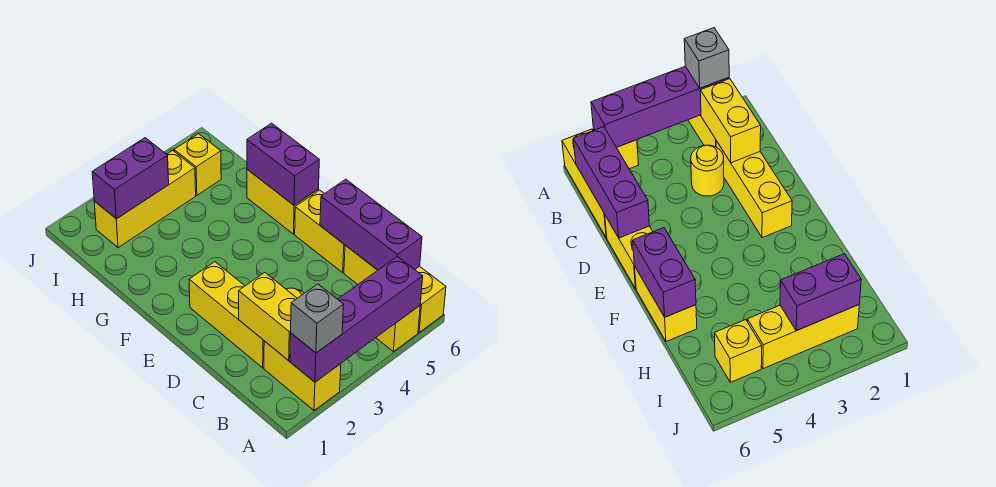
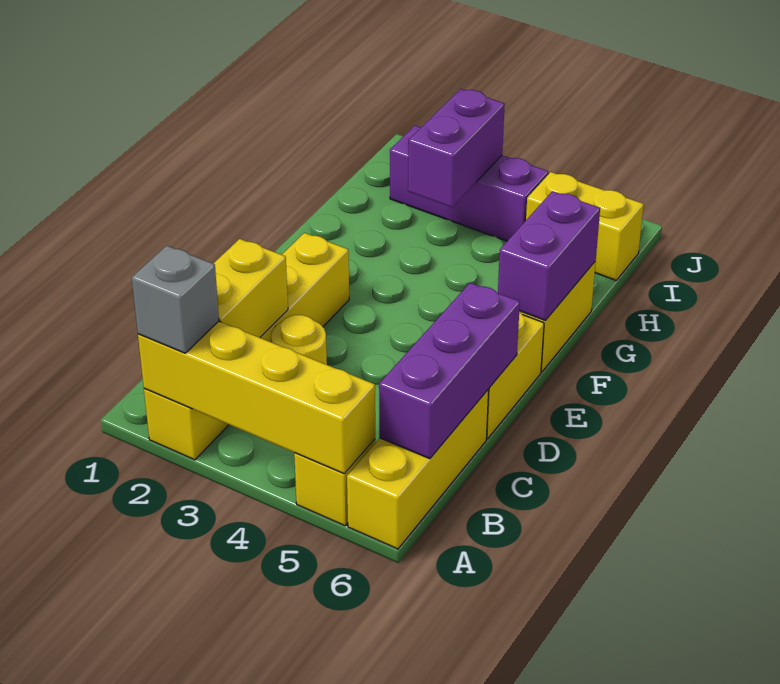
purple brick A2:A5 level 2 -> yellow brick A2:A5 level 2
yellow brick I2:I4 level 1 -> purple brick I2:I4 level 1
purple brick I2:I3 level 2 -> purple brick H3:I3 level 2
yellow brick I5 level 1 -> yellow brick I5:I6 level 1

